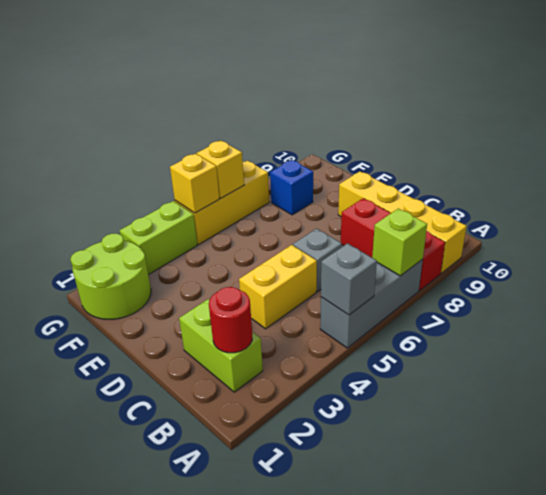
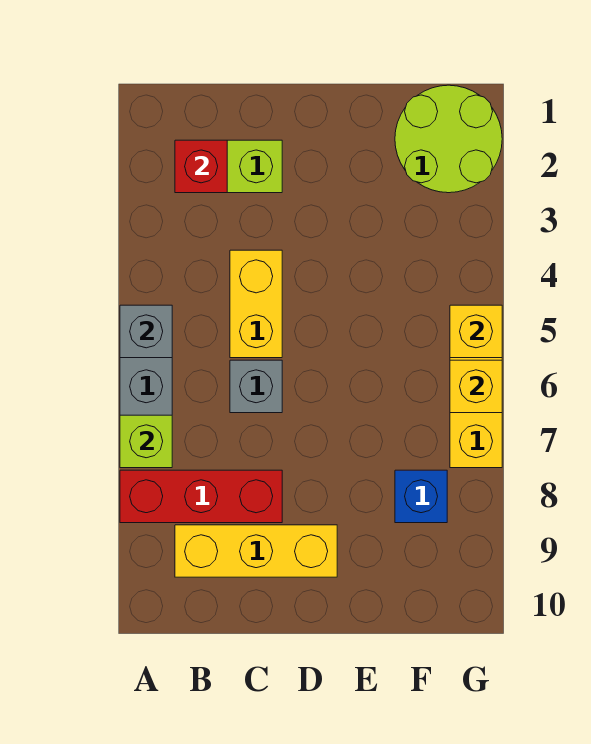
yellow brick A9:D9 level 1 -> yellow brick B9:D9 level 1
red round brick B2 level 2 -> red brick B2 level 2
lime brick G3:G4 level 1 -> none

